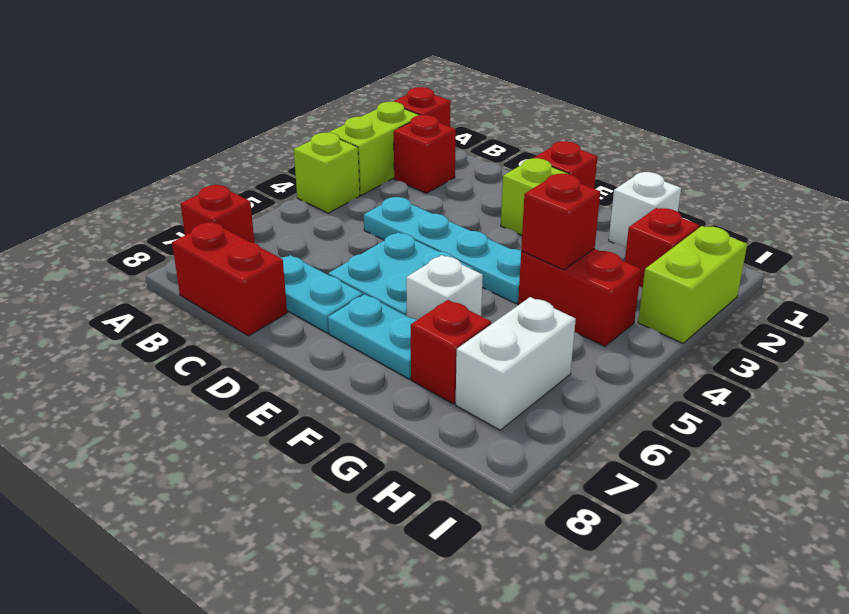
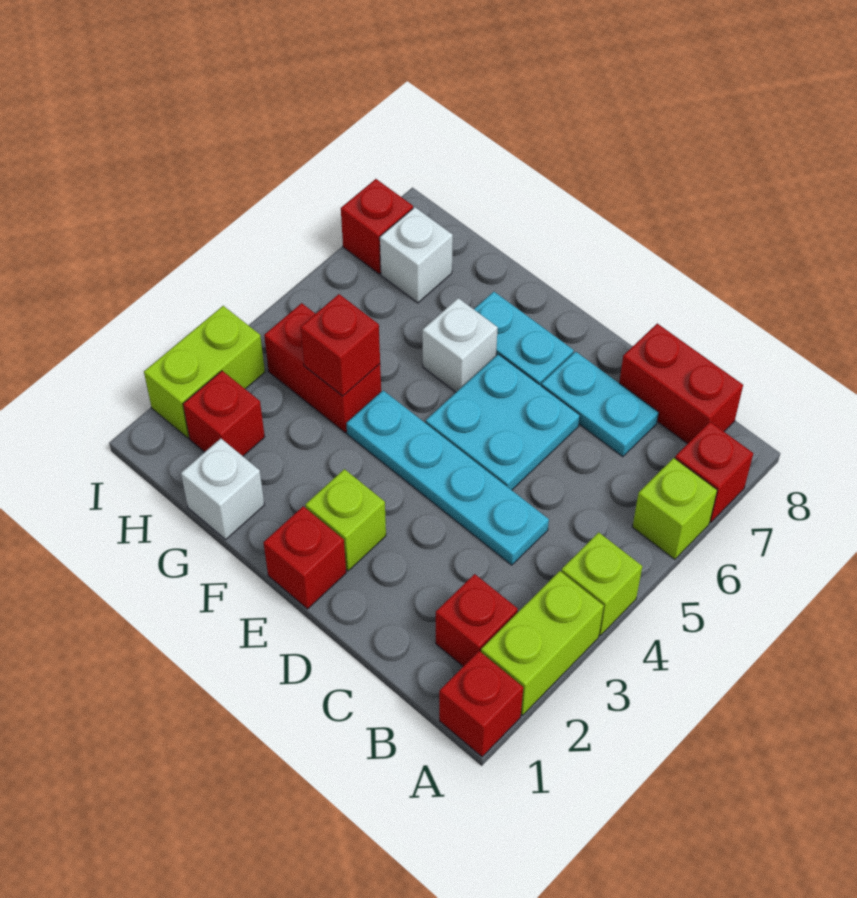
none -> lime brick A6 level 1
red brick G7 level 1 -> red brick I7 level 1
white brick H6:H7 level 1 -> white brick H7 level 1

